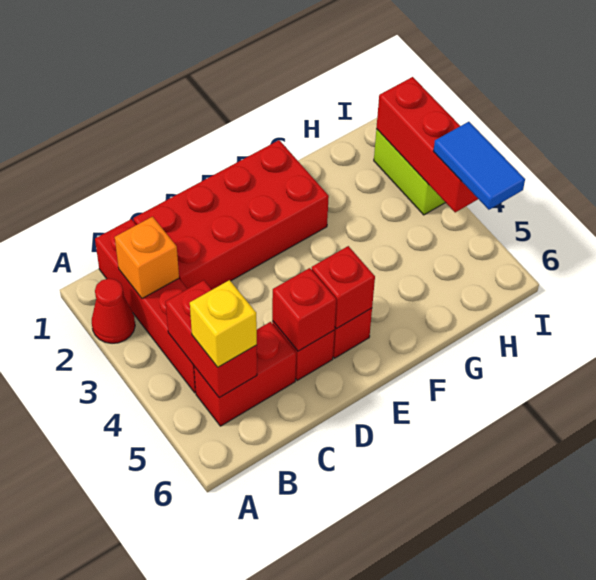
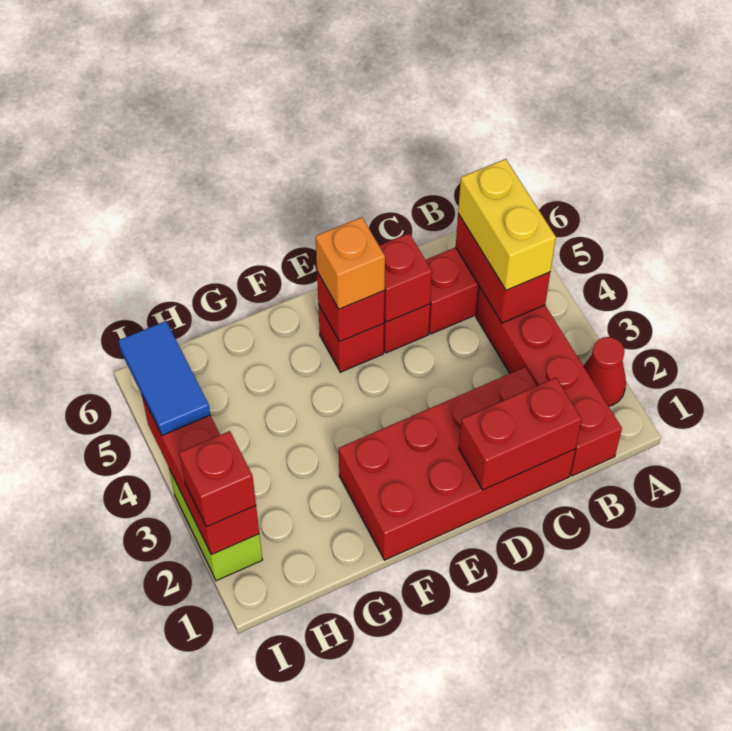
orange brick B2 level 2 -> orange brick E5 level 3
yellow brick B5 level 3 -> yellow brick B4:B5 level 3
none -> red brick C1:D1 level 2
none -> red brick I2 level 3

